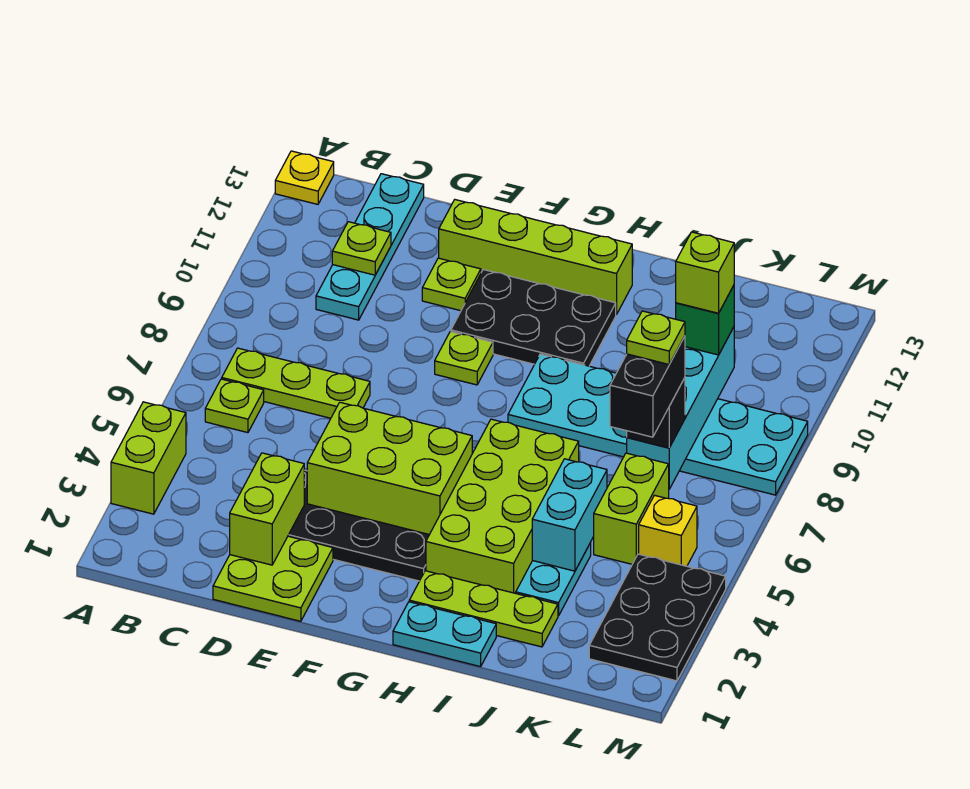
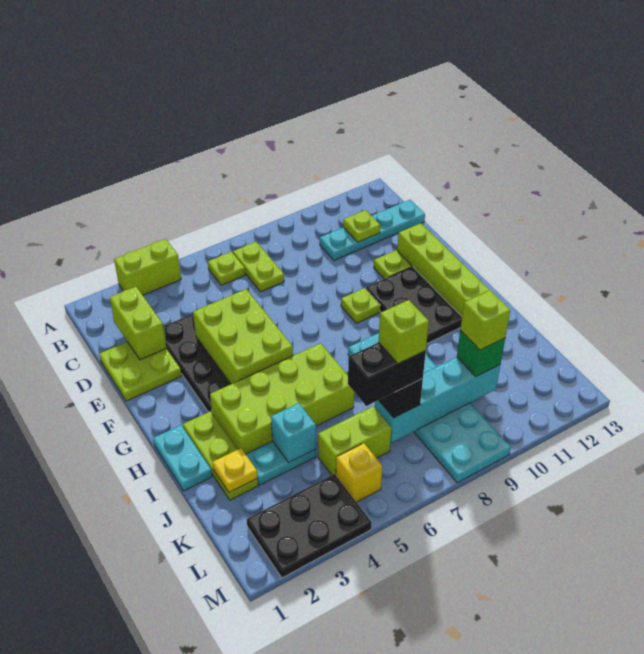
yellow plate A13 level 1 -> yellow plate J2 level 2
lime plate B7:D7 level 1 -> lime plate B7:C7 level 1
lime brick D2:D3 level 2 -> lime brick C2:D2 level 2
cyan brick J4:J5 level 2 -> cyan brick J4 level 2
lime plate K7 level 5 -> lime brick K7 level 5

